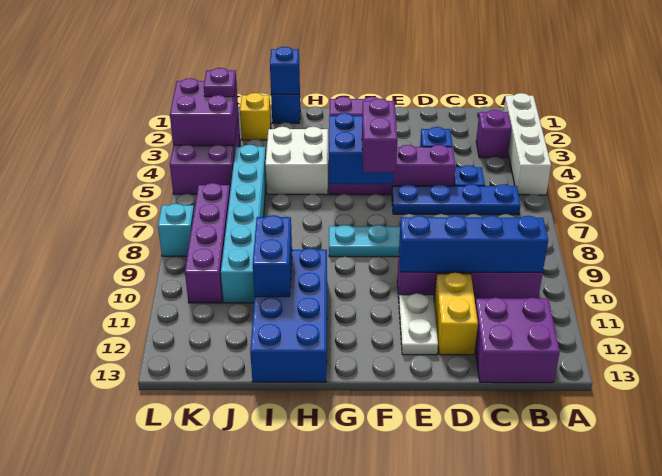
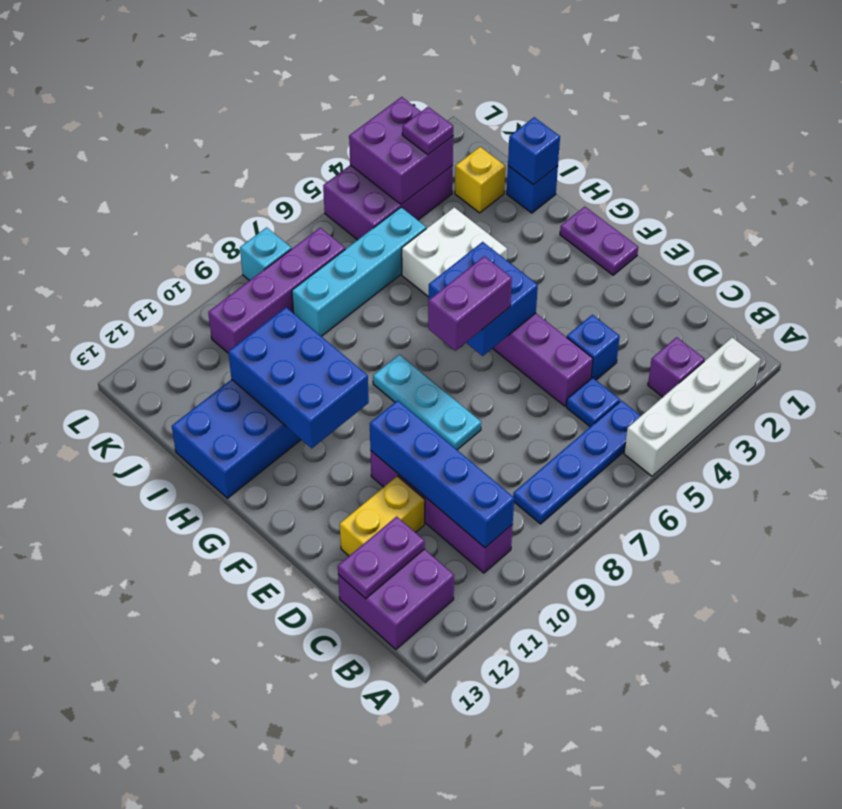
blue plate B6:E6 level 1 -> blue plate B5:B8 level 1
none -> purple plate C12:C13 level 2
white plate E11:E12 level 1 -> none
blue brick I10:I11 level 2 -> blue brick G10:I11 level 2
cyan brick J5:J10 level 1 -> cyan brick J5:J8 level 1

